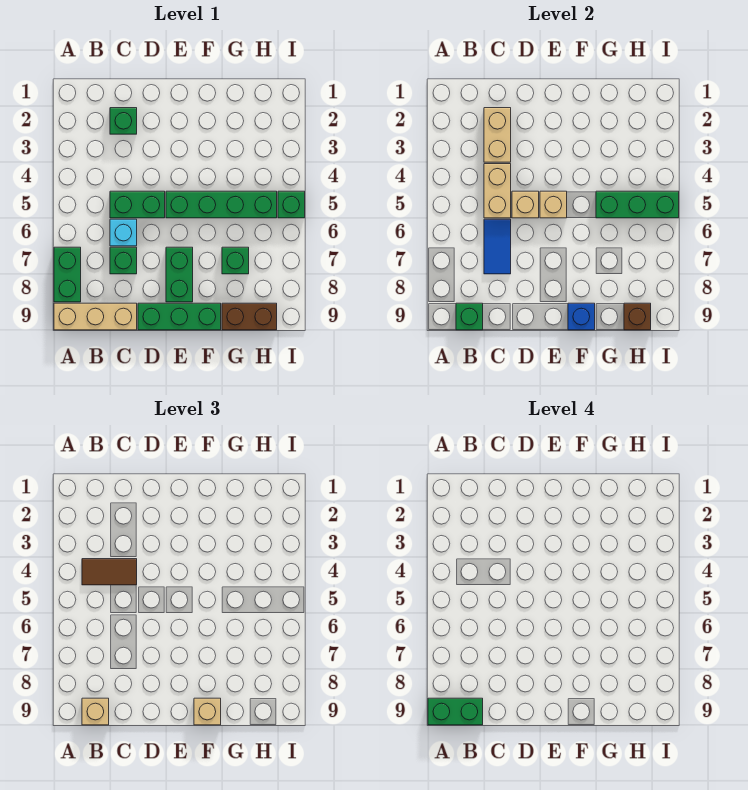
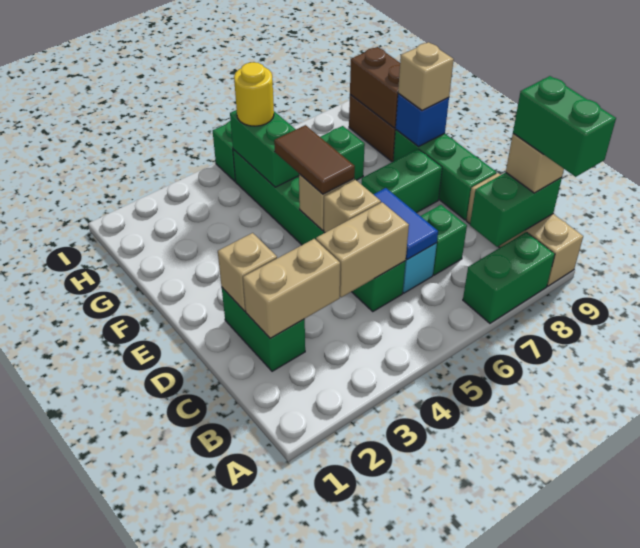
brown tile B4:C4 level 3 -> brown tile E5:F5 level 3
green brick B9 level 2 -> green brick B8:B9 level 2
green brick C2 level 1 -> green brick C2:D2 level 1
blue tile C6:C7 level 2 -> blue tile C6:D6 level 2
none -> tan brick D2 level 2
green brick G5:I5 level 2 -> green brick G5:H5 level 2
none -> yellow round brick H5 level 3
brown brick H9 level 2 -> brown brick G9:H9 level 2

